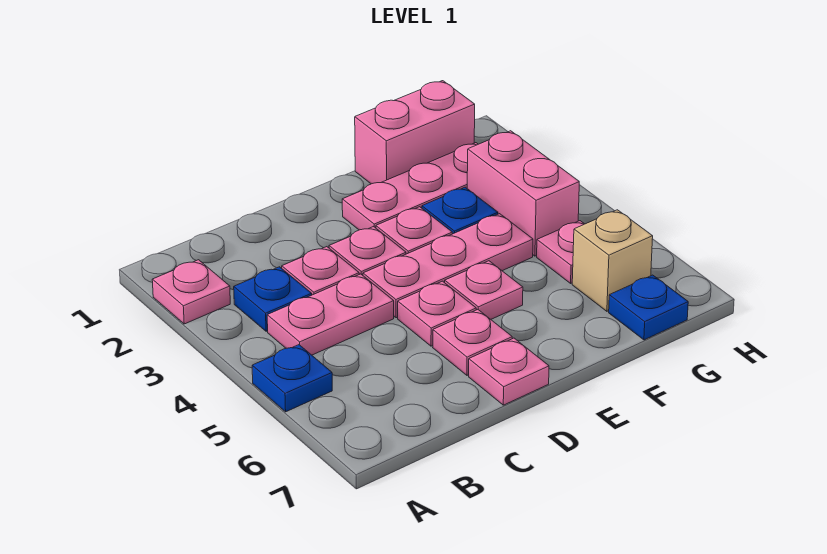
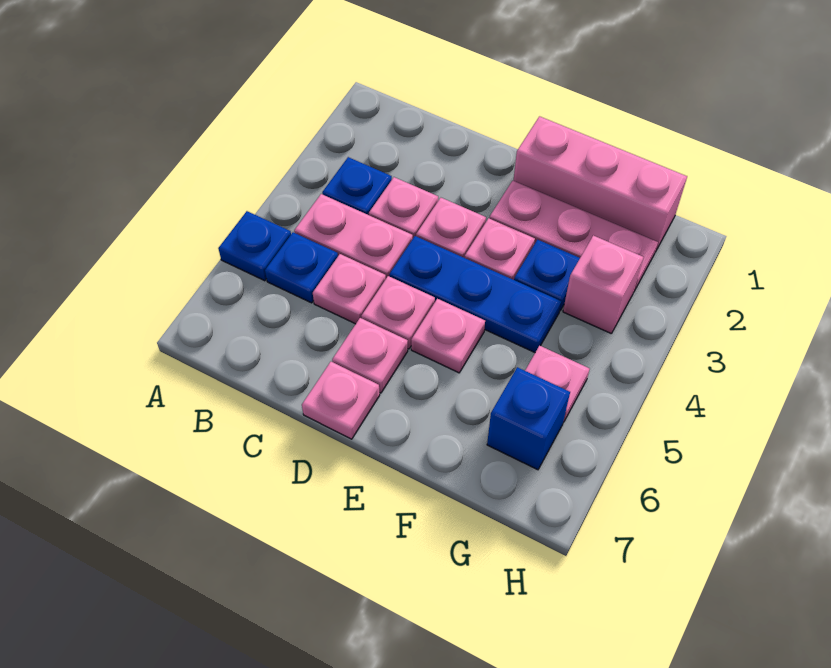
pink plate A2 level 1 -> pink plate C5 level 1
pink plate D4:F4 level 1 -> blue plate D4:F4 level 1
pink brick F1:G1 level 1 -> pink brick E1:G1 level 1
pink brick G3:G4 level 1 -> pink brick G3 level 1
tan brick G6 level 1 -> blue brick G6 level 1
blue plate G7 level 1 -> blue plate B5 level 1

